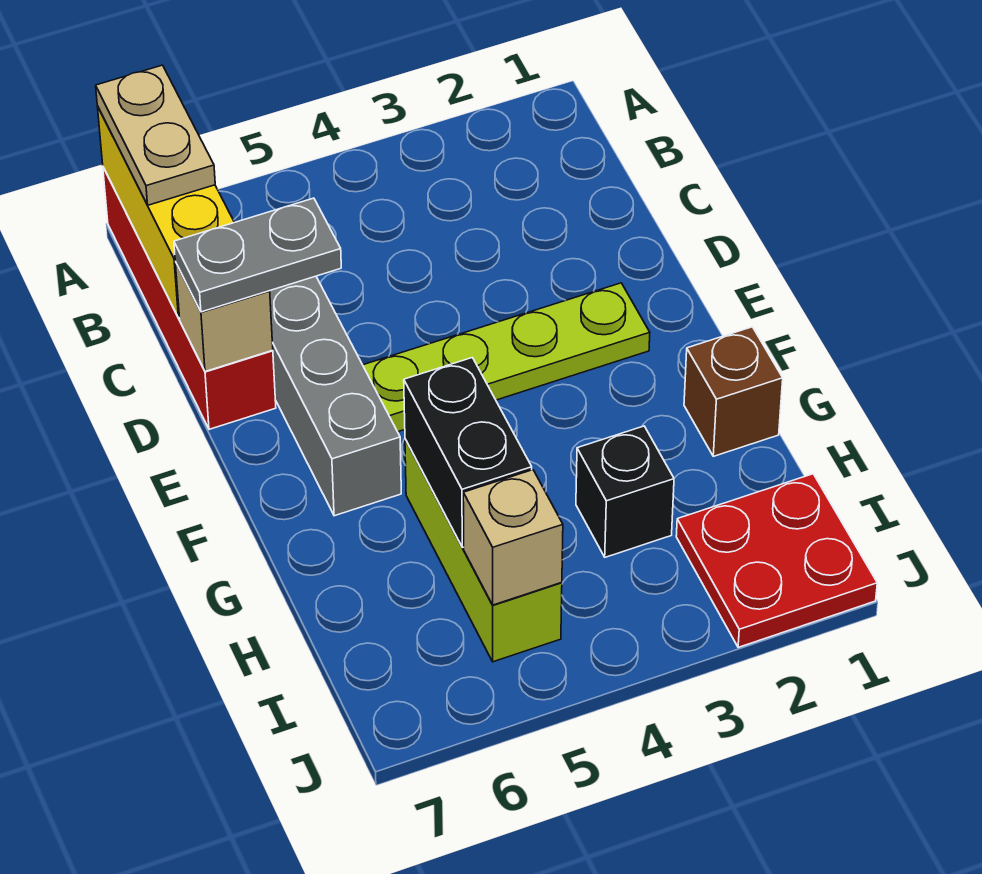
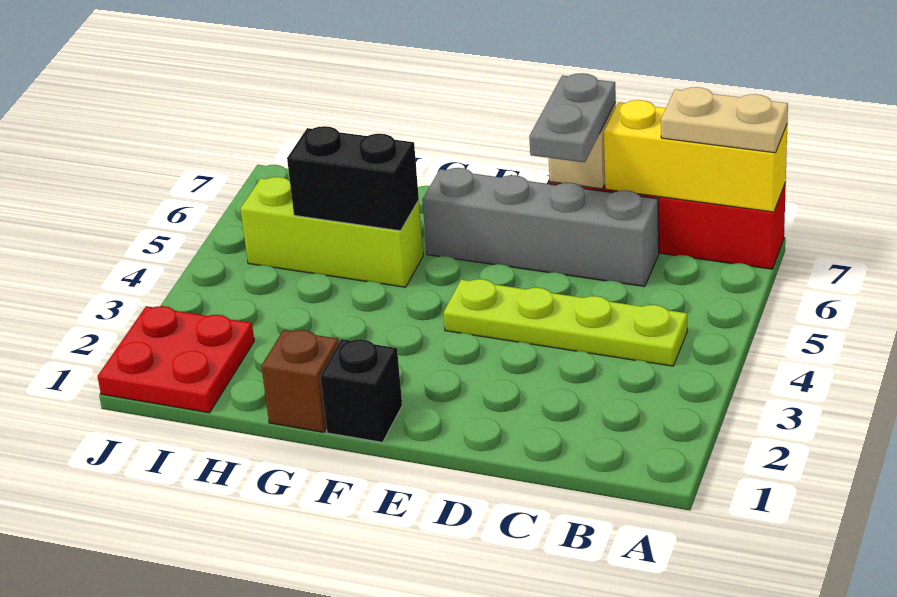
lime plate E2:E5 level 1 -> lime plate B4:E4 level 1
black brick H3 level 1 -> black brick F1 level 1
tan brick I5 level 2 -> none

